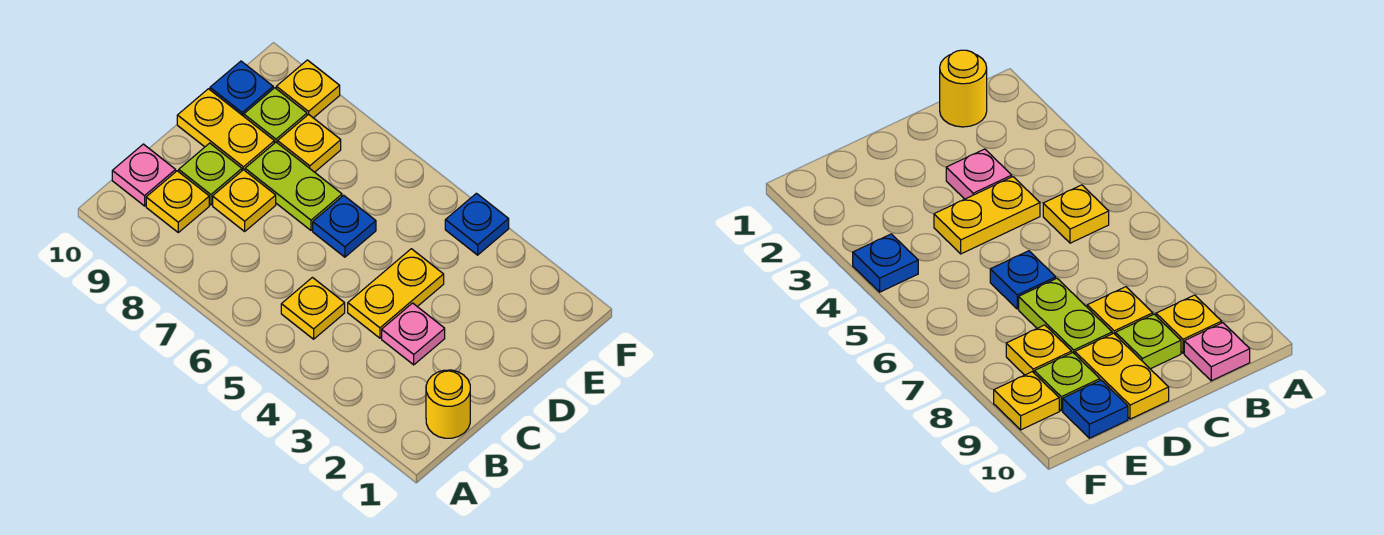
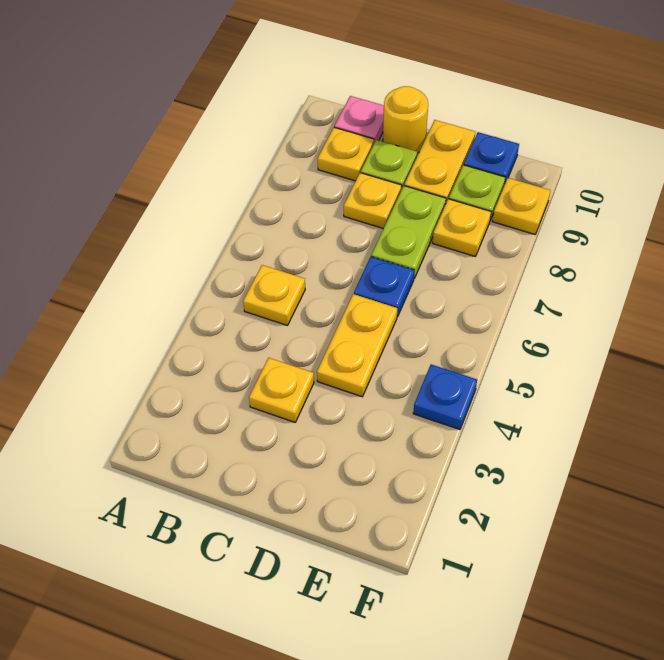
yellow round brick B1 level 1 -> yellow round brick C10 level 1
pink plate C3 level 1 -> yellow plate C3 level 1
yellow plate C4:D4 level 1 -> yellow plate D4:D5 level 1

